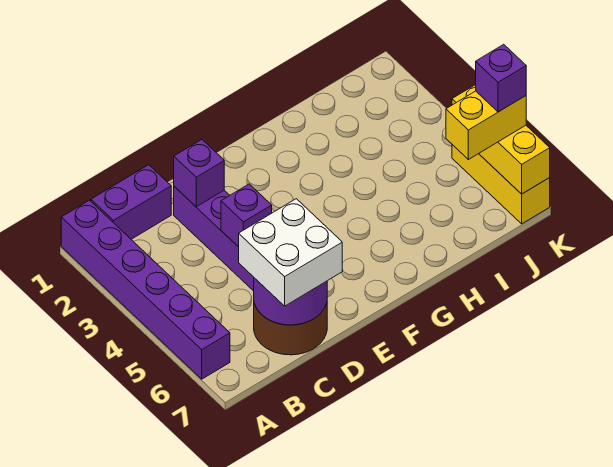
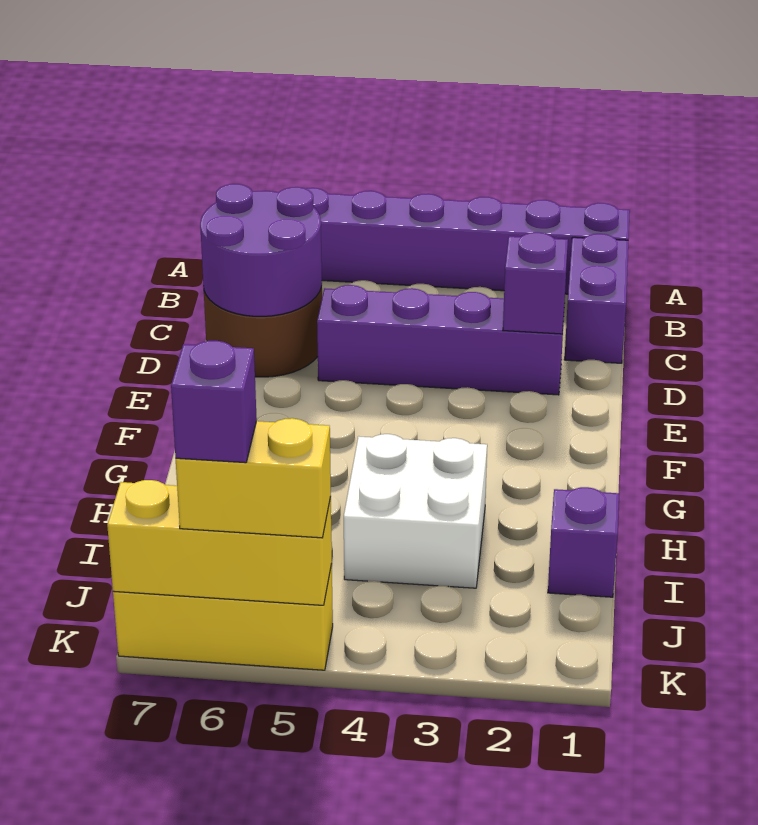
white brick C6:D7 level 3 -> white brick H3:I4 level 1
purple brick D4 level 2 -> purple brick I1 level 1
yellow brick J6:K6 level 3 -> yellow brick K5:K6 level 3

